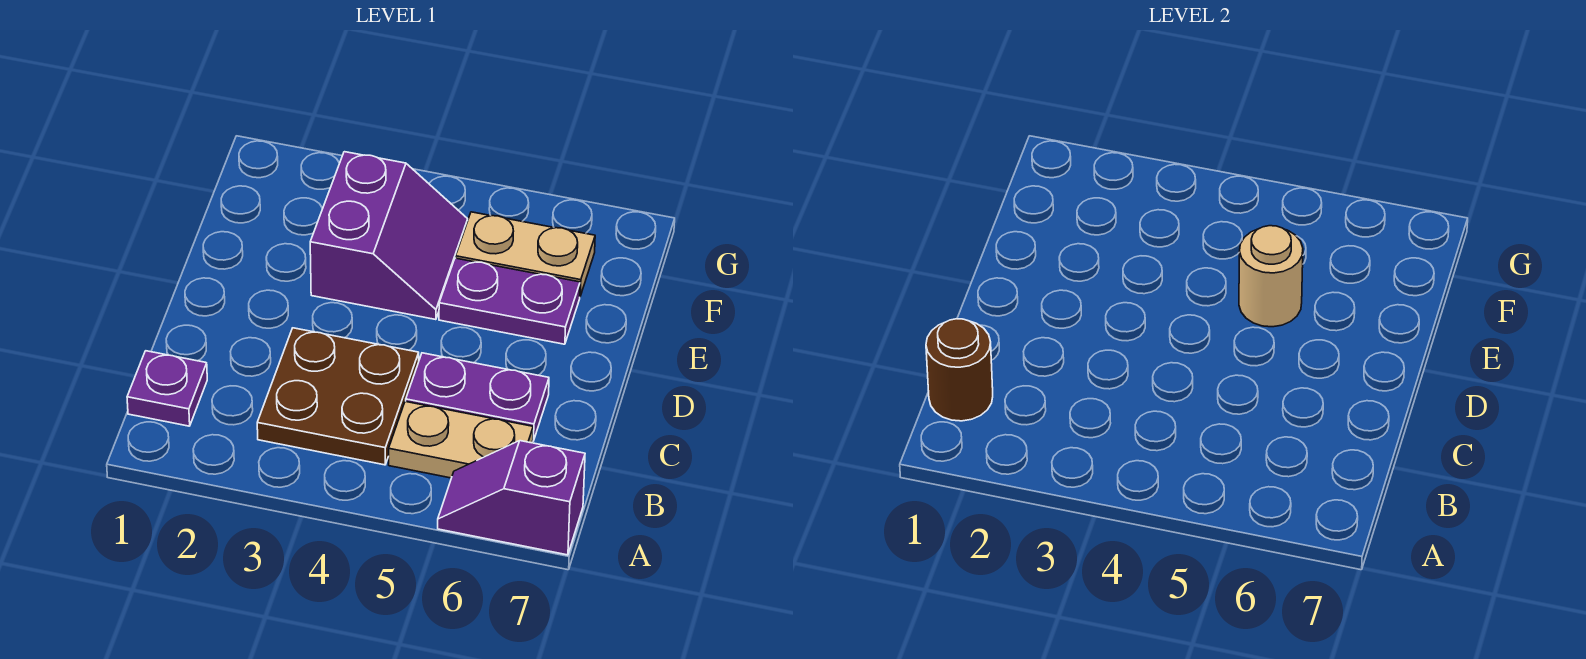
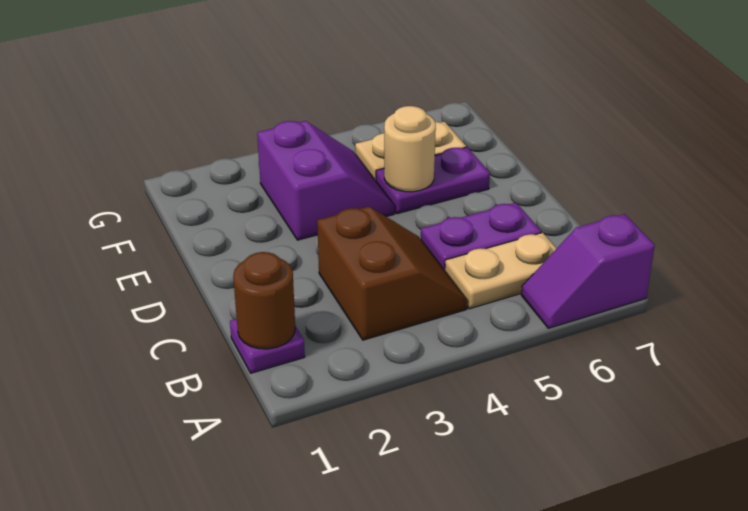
brown plate B3:C4 level 1 -> brown slope B3:C4 level 1 top 3

